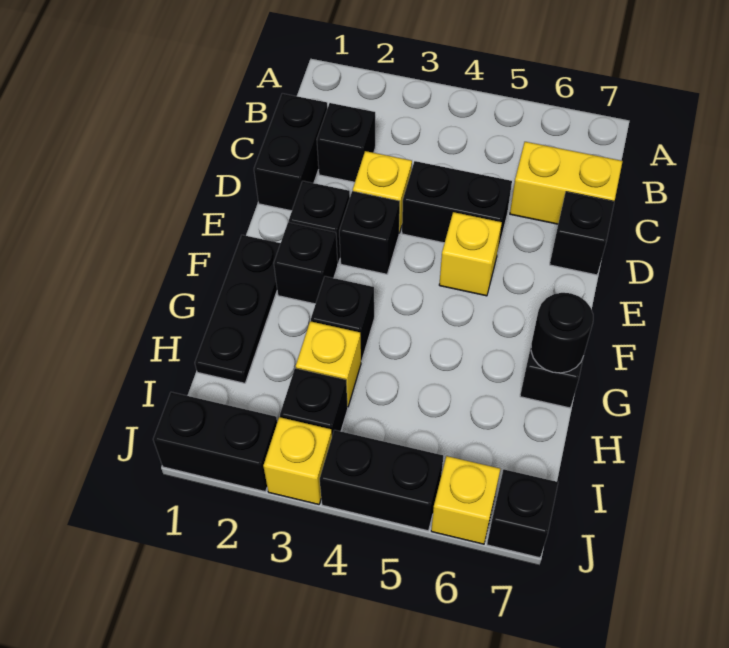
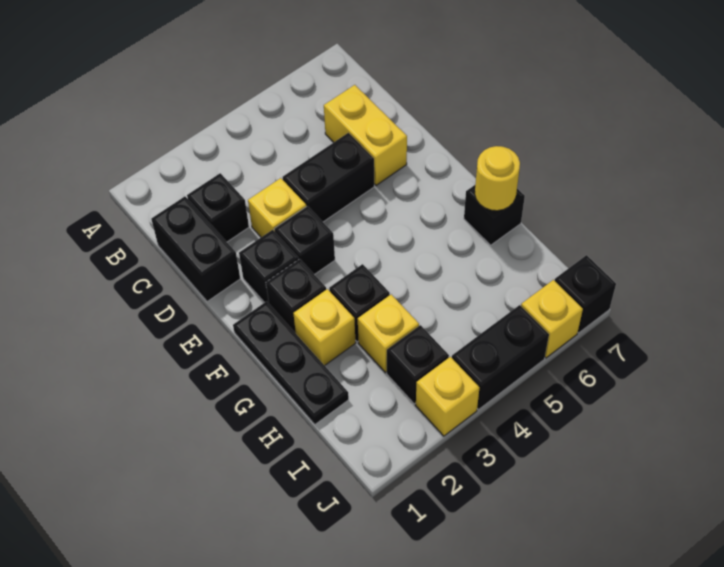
yellow brick C6:C7 level 1 -> yellow brick C6:D6 level 1
black brick D7 level 1 -> none
yellow brick E5 level 1 -> yellow brick G2 level 1
black round brick G7 level 2 -> yellow round brick G7 level 2
black brick J1:J2 level 1 -> none

